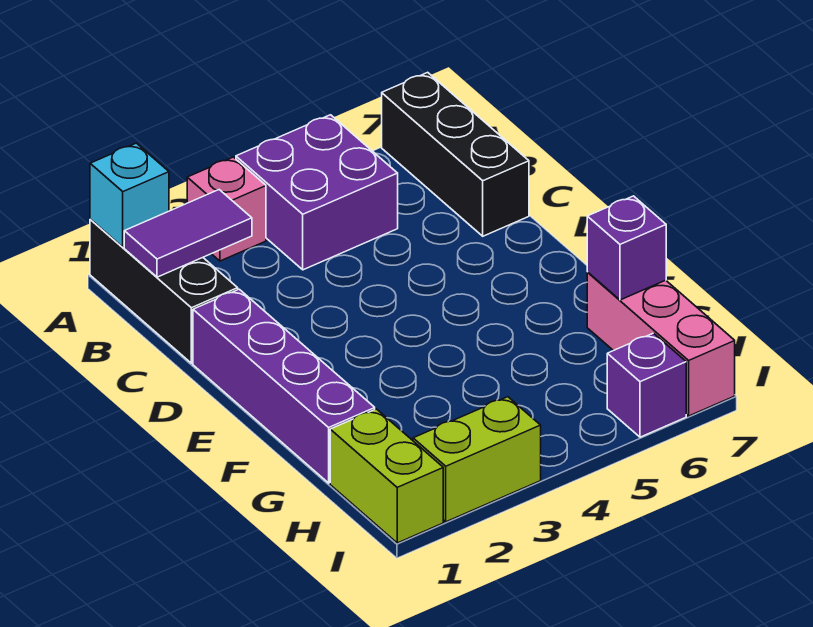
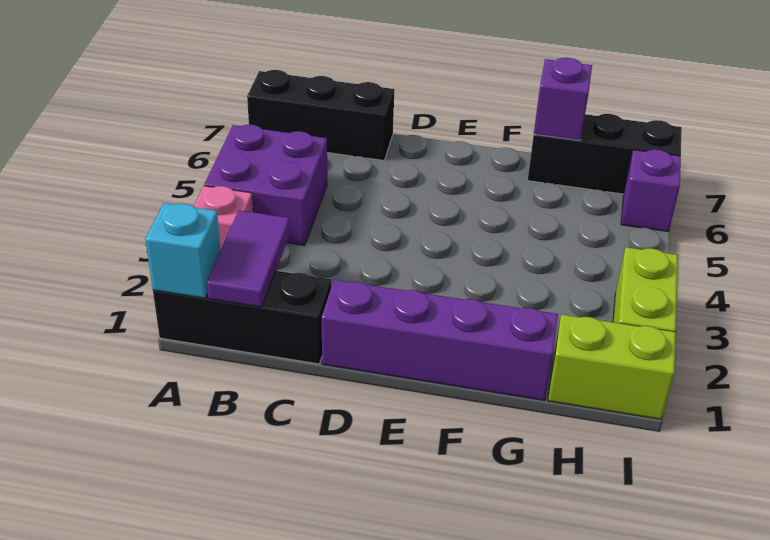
pink brick G7:I7 level 1 -> black brick G7:I7 level 1

